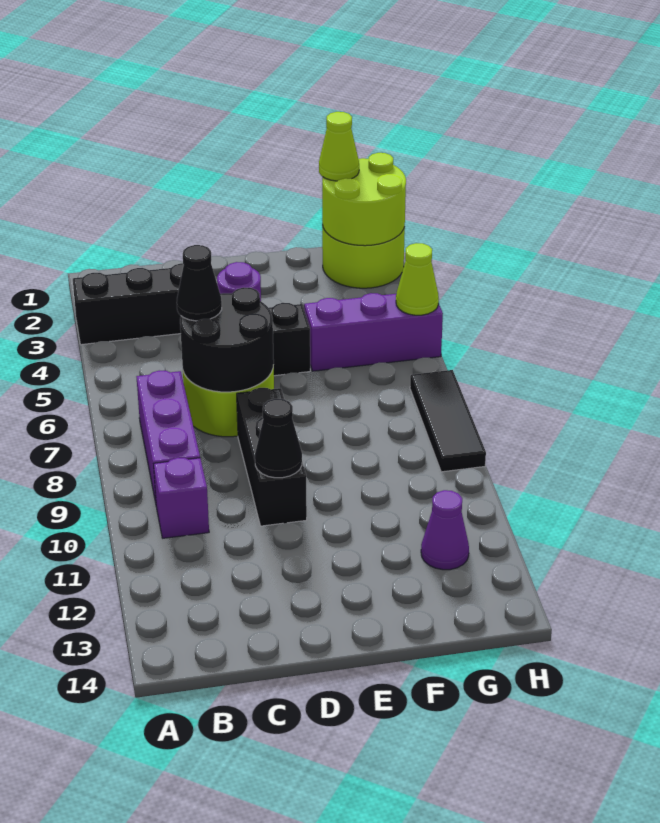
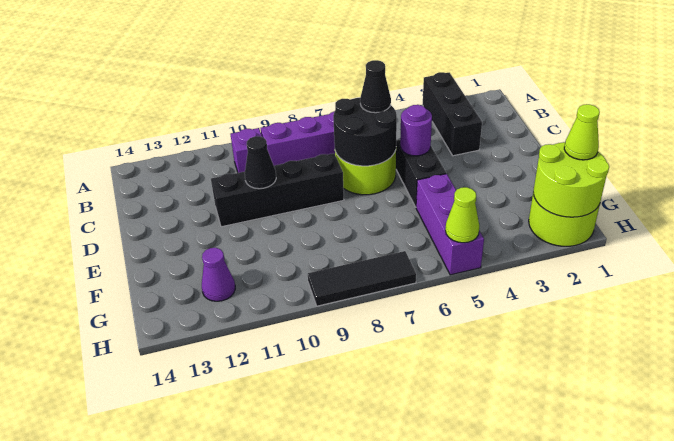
black brick D8:D10 level 1 -> black brick D8:D11 level 1

